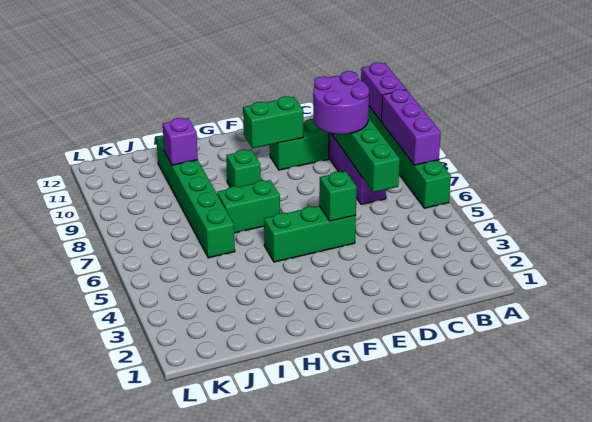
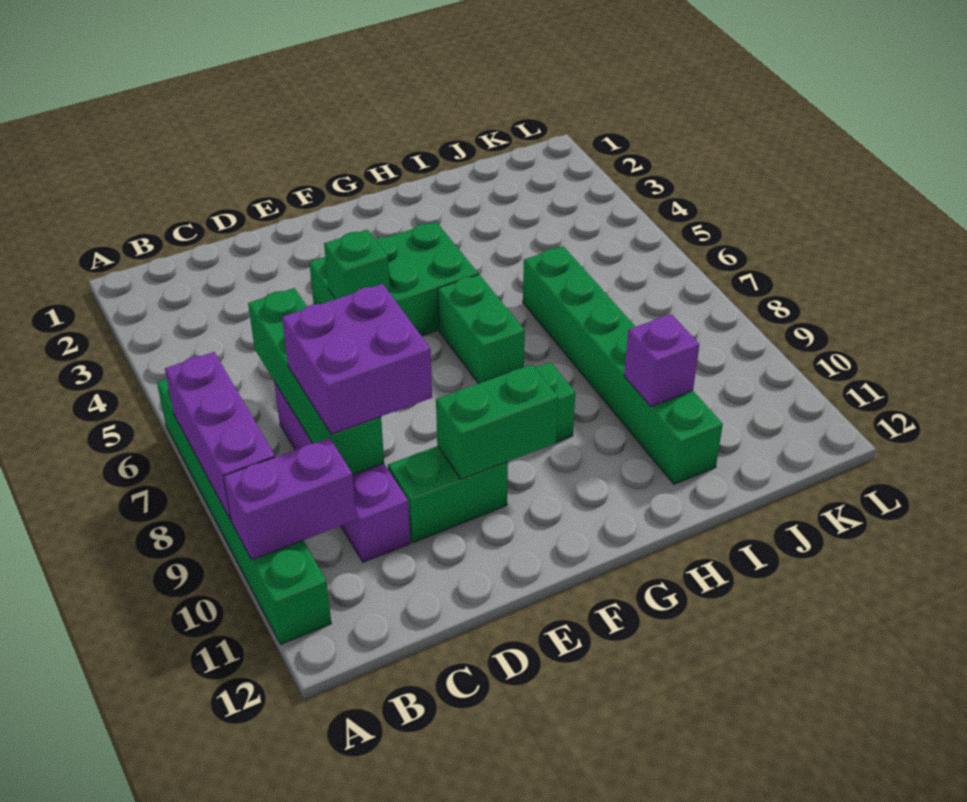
purple brick A10:A11 level 2 -> purple brick A10:B10 level 2
purple round brick C8:D9 level 3 -> purple brick C8:D9 level 3
green brick E5:G5 level 1 -> green brick E4:G5 level 1
green brick G7:H7 level 1 -> green brick G6:G7 level 1

